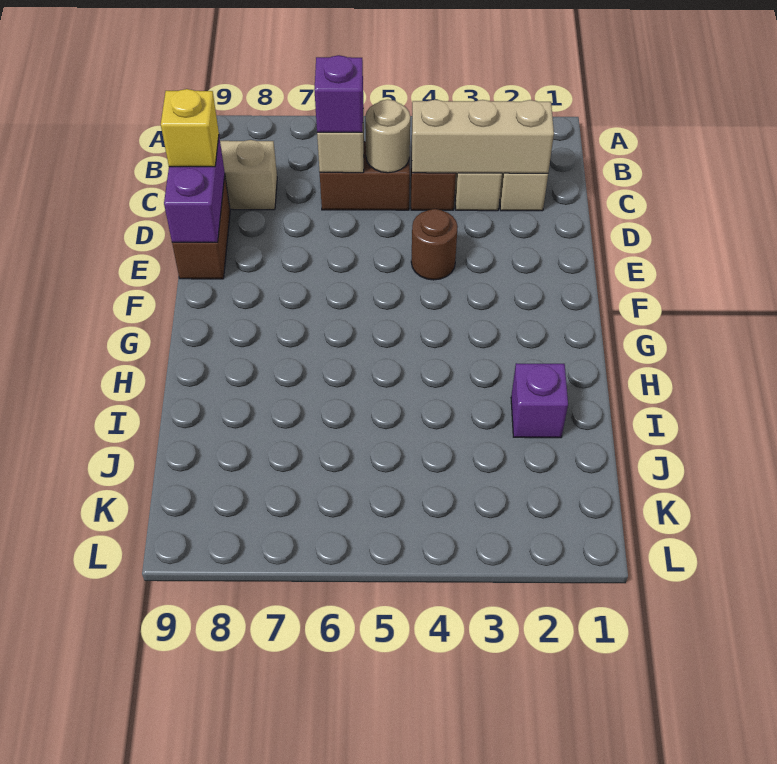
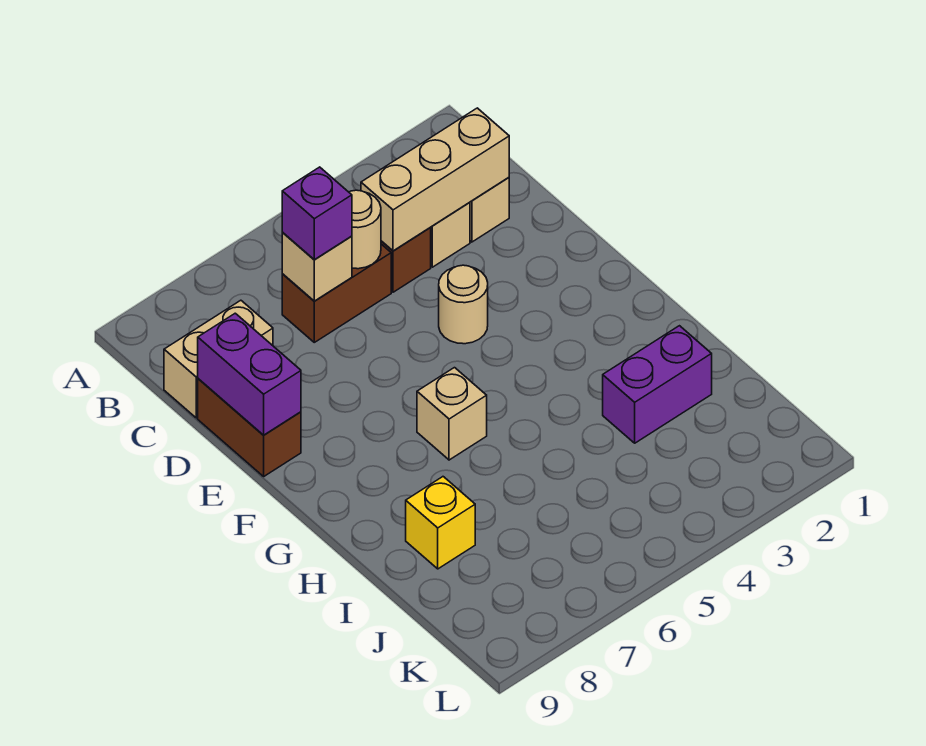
yellow brick D9 level 3 -> yellow brick I8 level 1
brown round brick E4 level 1 -> tan round brick E4 level 1
none -> tan brick G6 level 1
purple brick I2 level 1 -> purple brick I2:I3 level 1

